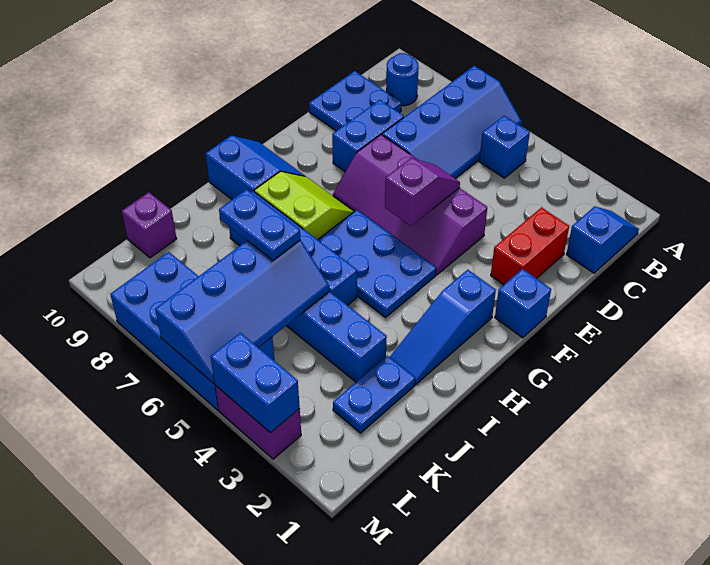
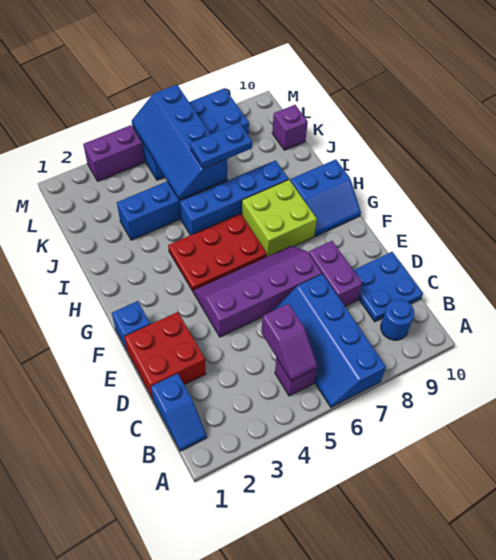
blue brick B5 level 1 -> purple brick B5 level 1
red brick D2:E2 level 1 -> red brick D1:E2 level 1
blue brick D8:E8 level 1 -> purple brick D8:E8 level 1
purple slope E5:F5 level 2 top F -> purple slope B5:C5 level 2 top C
blue slope G2:I2 level 1 top G -> none
blue plate G4:H6 level 1 -> red plate G4:H6 level 1
lime slope G7:H8 level 1 top H -> lime brick G7:H8 level 1
blue plate J2:K2 level 1 -> none
blue brick M3:M4 level 2 -> none

